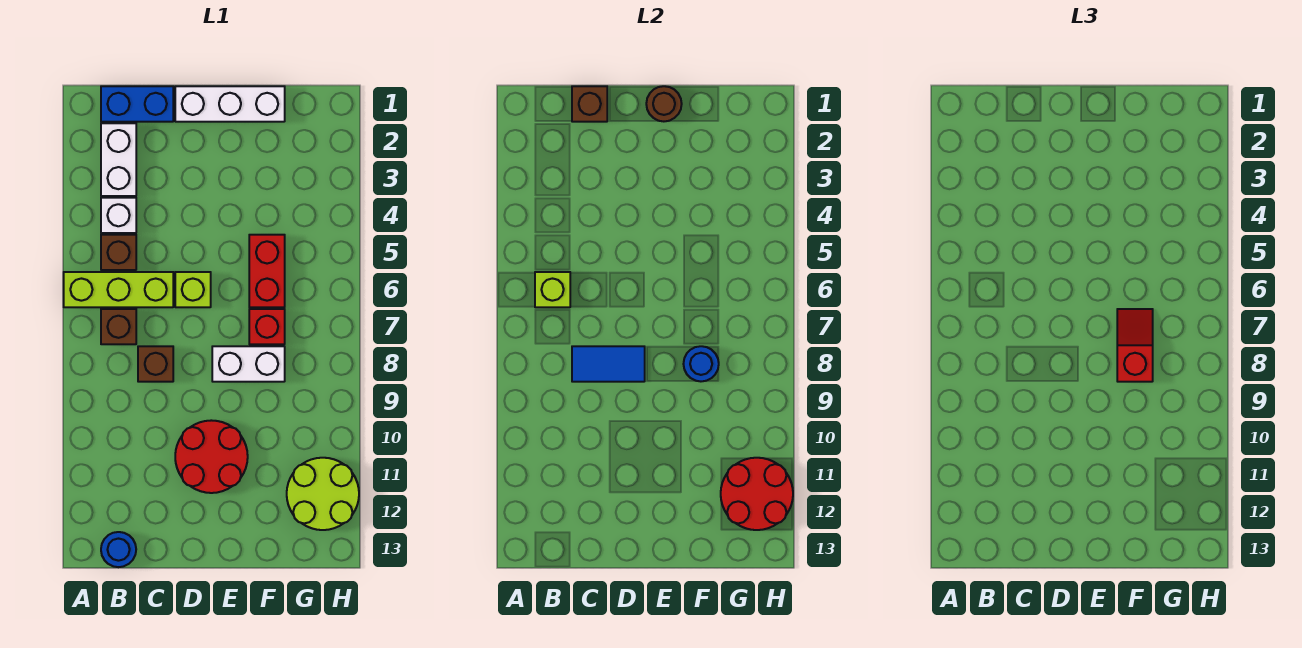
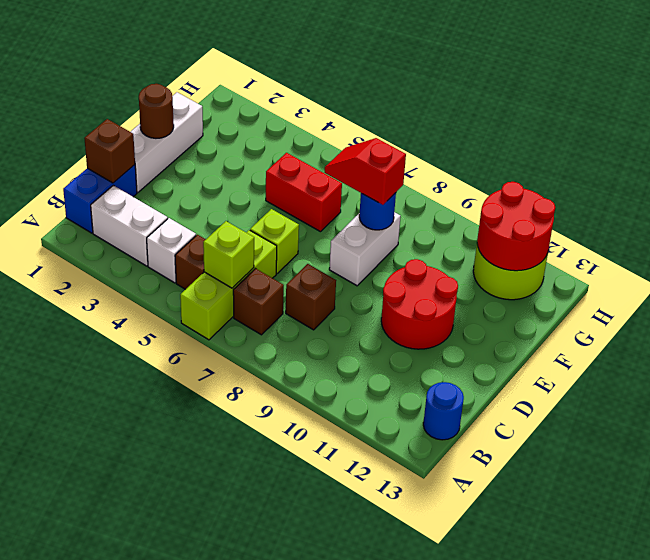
blue tile C8:D8 level 2 -> none
red brick F7 level 1 -> none

